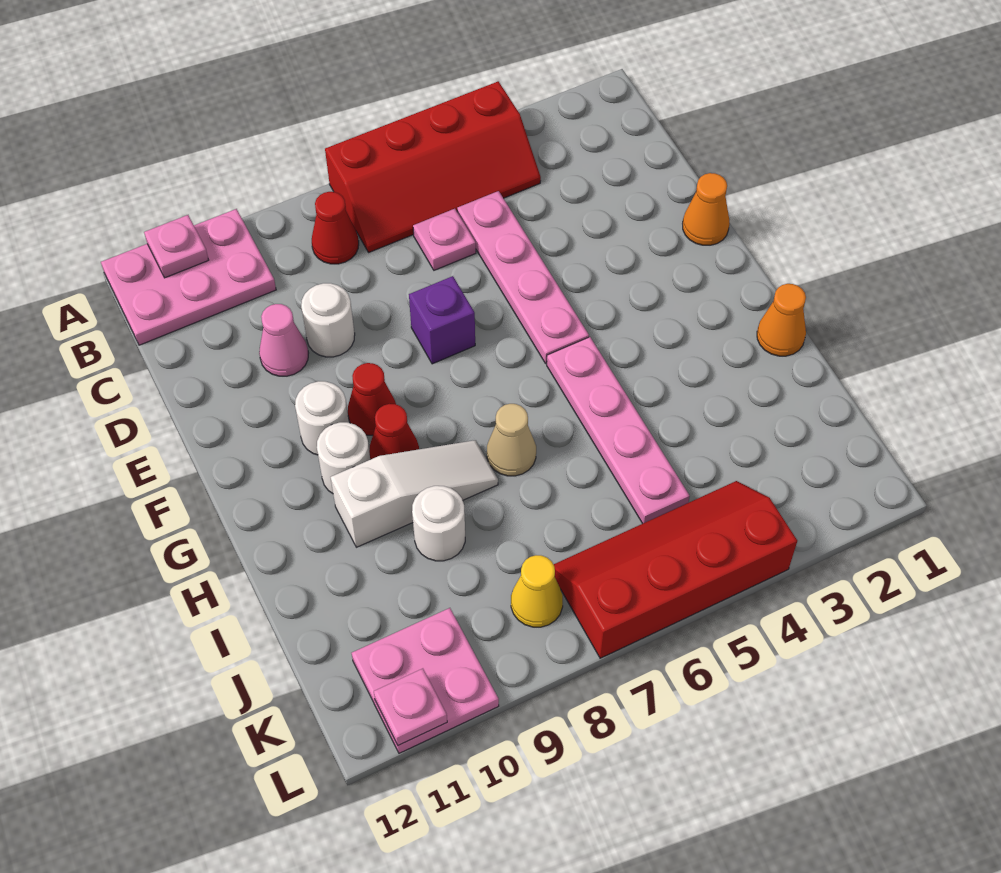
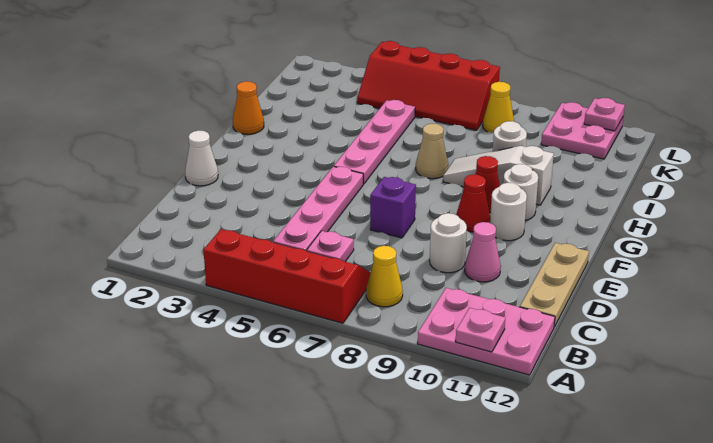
red cone B8 level 1 -> yellow cone B8 level 1
none -> tan plate C12:E12 level 1
orange cone E1 level 1 -> white cone E1 level 1

